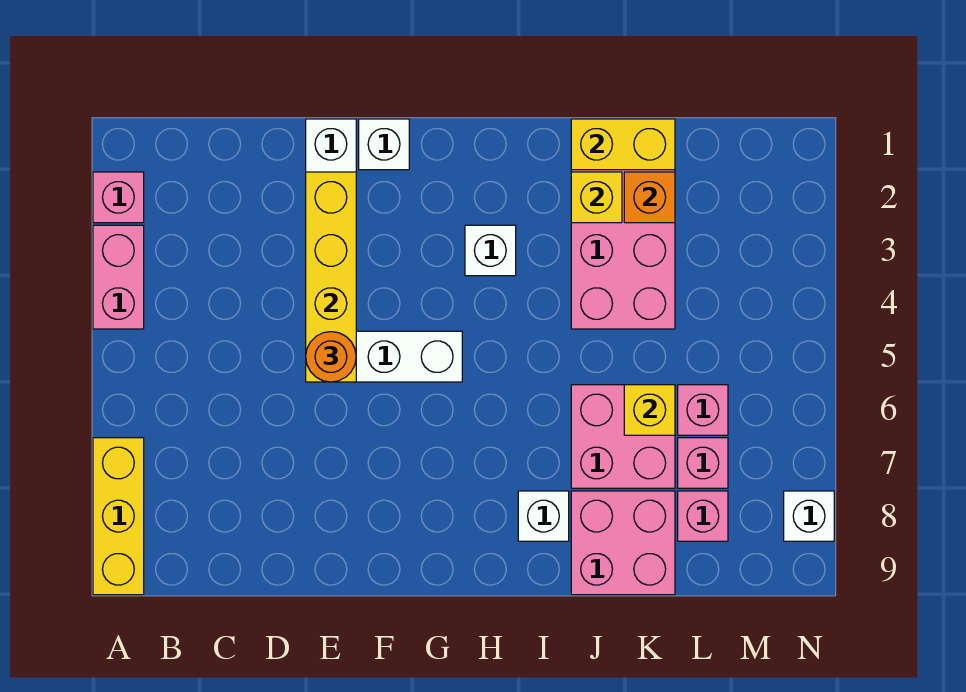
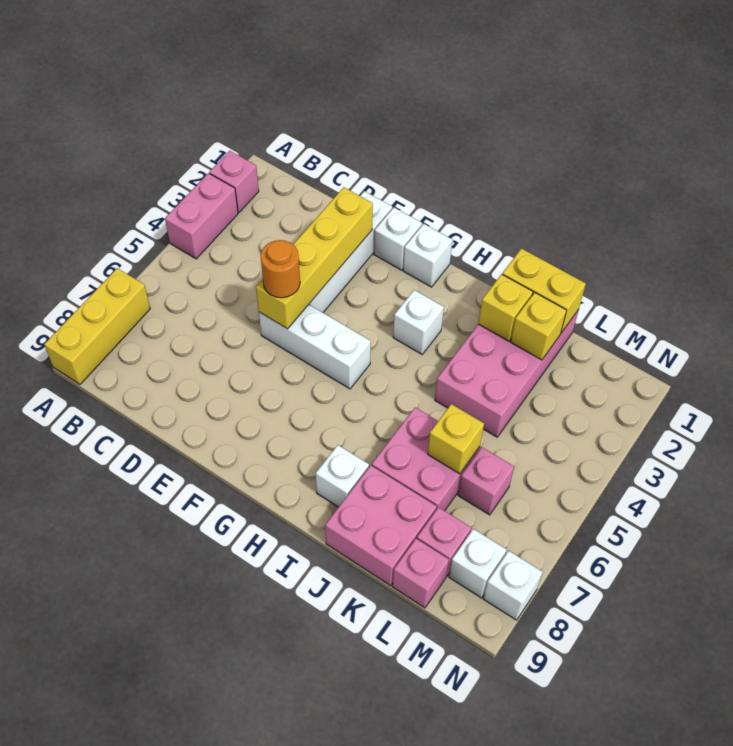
none -> white brick G1 level 1
orange brick K2 level 2 -> yellow brick K2 level 2
pink brick L7 level 1 -> pink brick L9 level 1
none -> white brick M8 level 1

